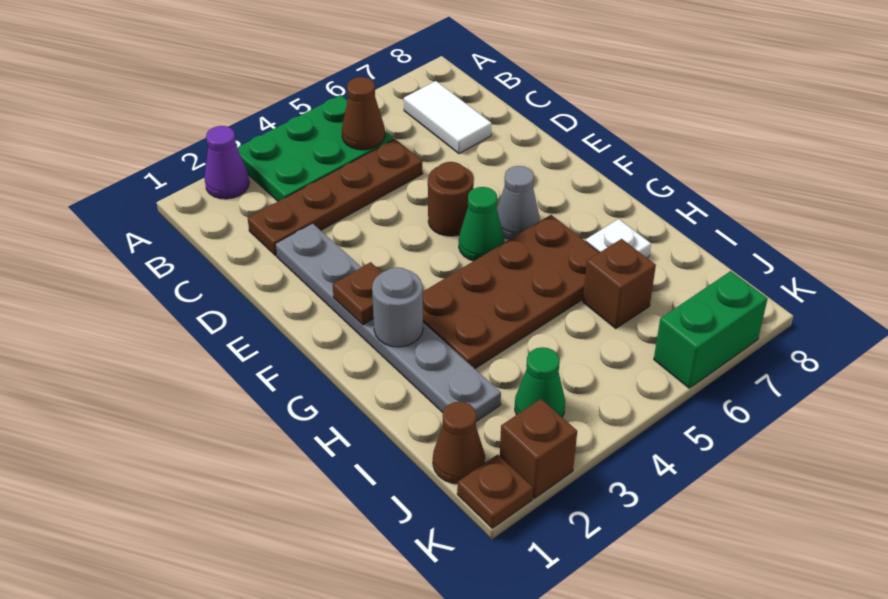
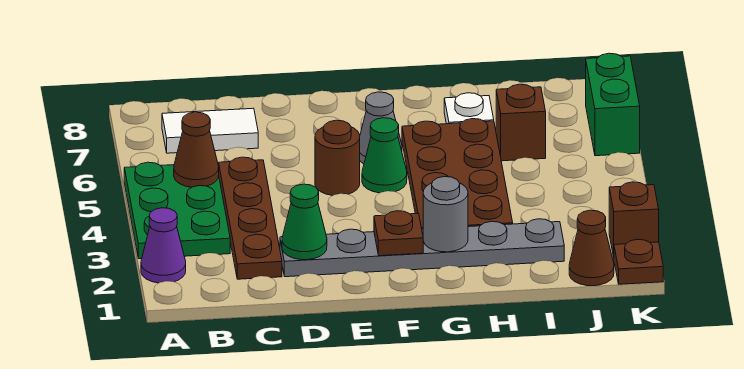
green cone J3 level 1 -> green cone D2 level 2

